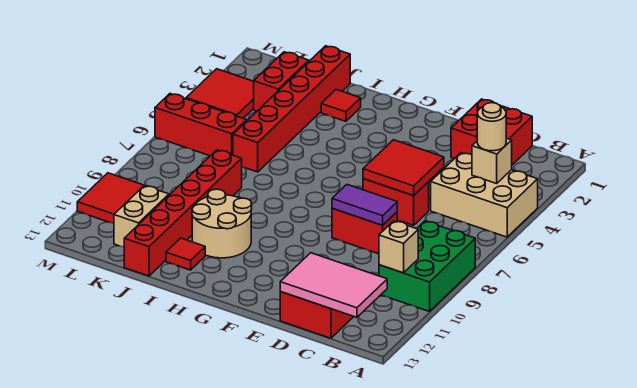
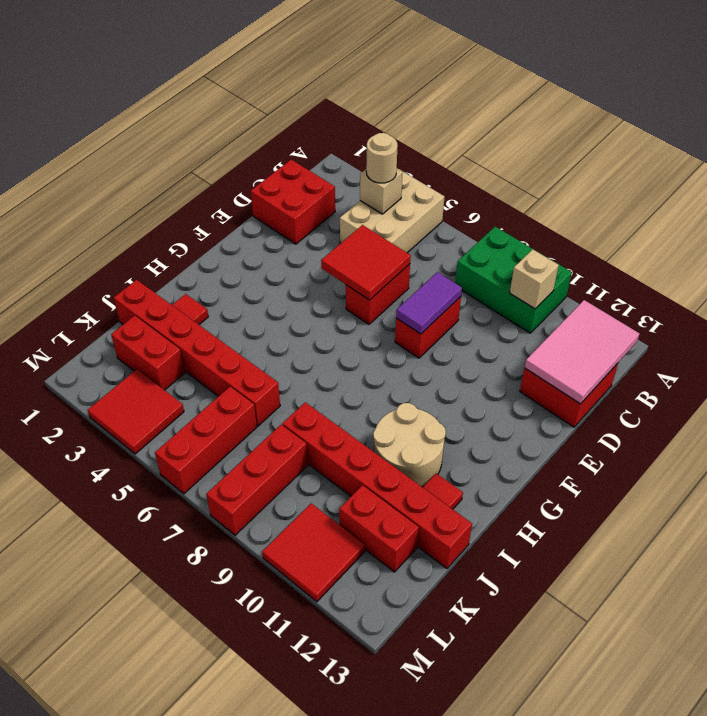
none -> red brick K8:M8 level 1
tan brick K11:K12 level 1 -> red brick K11:K12 level 1

